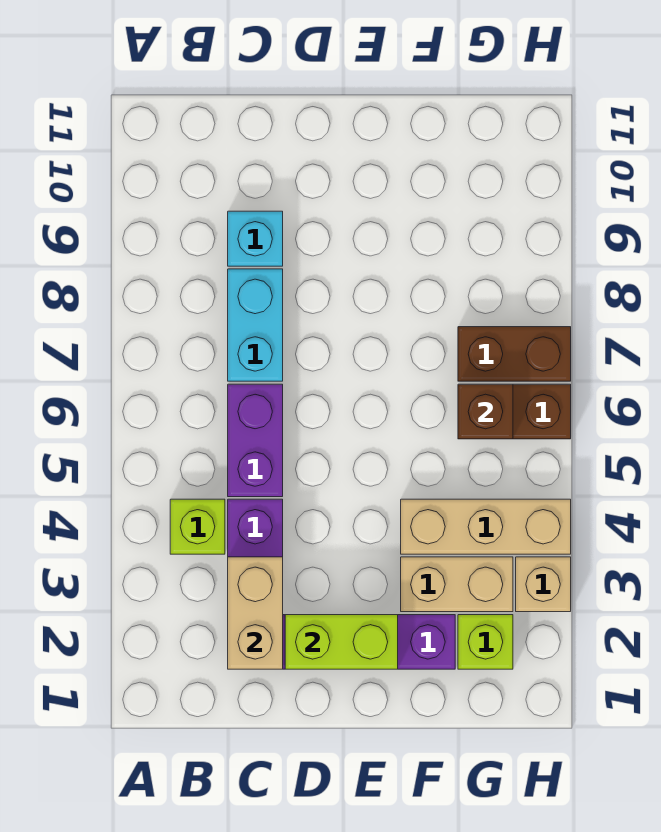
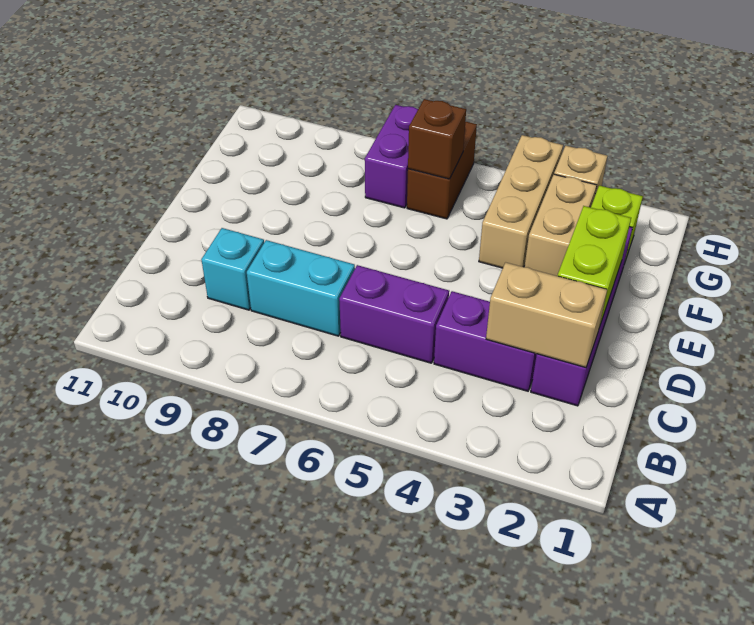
lime brick B4 level 1 -> none
brown brick G7:H7 level 1 -> purple brick G7:H7 level 1

